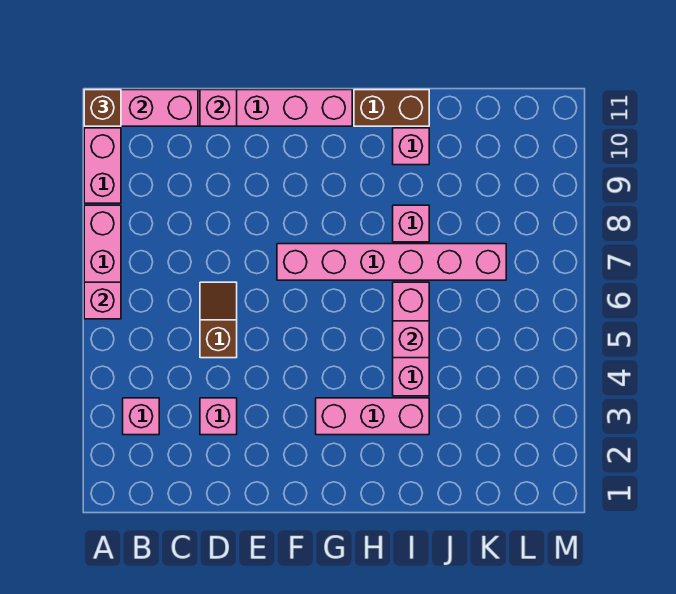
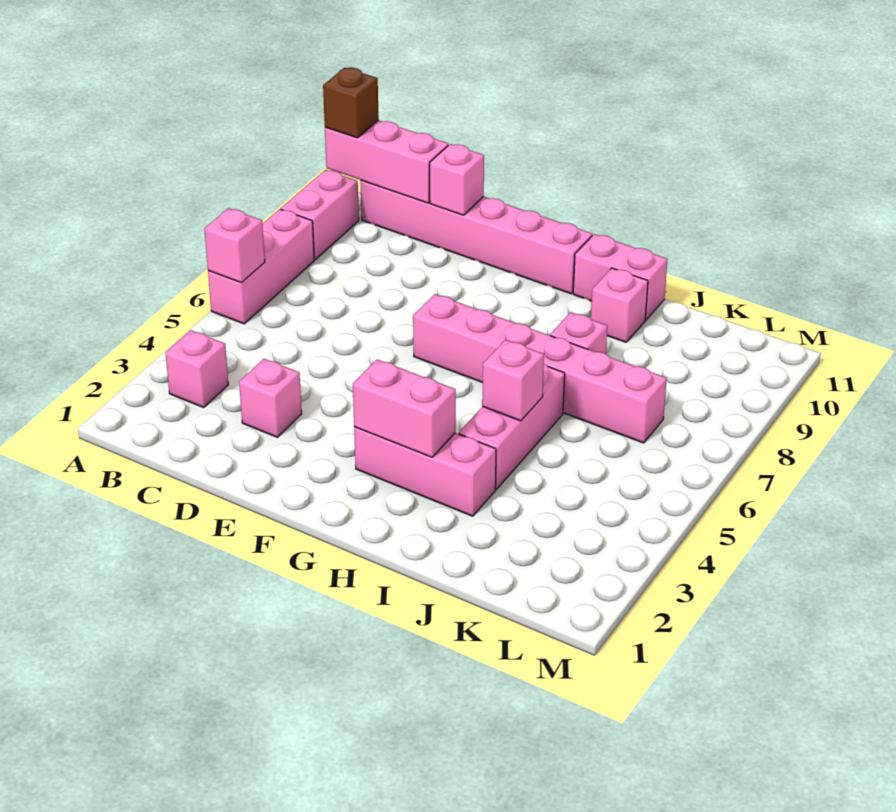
brown slope D5:D6 level 1 top 5 -> none
none -> pink brick G3:H3 level 2
brown brick H11:I11 level 1 -> pink brick H11:I11 level 1

